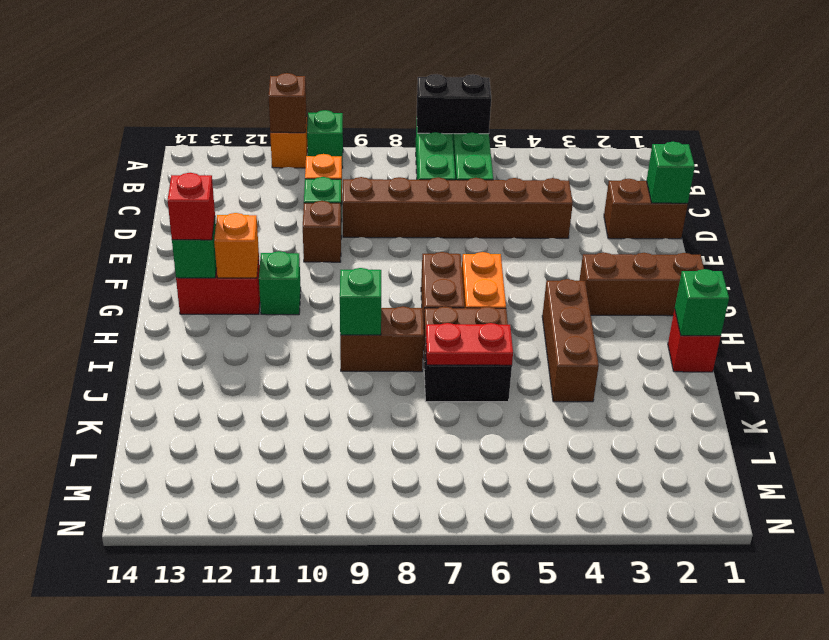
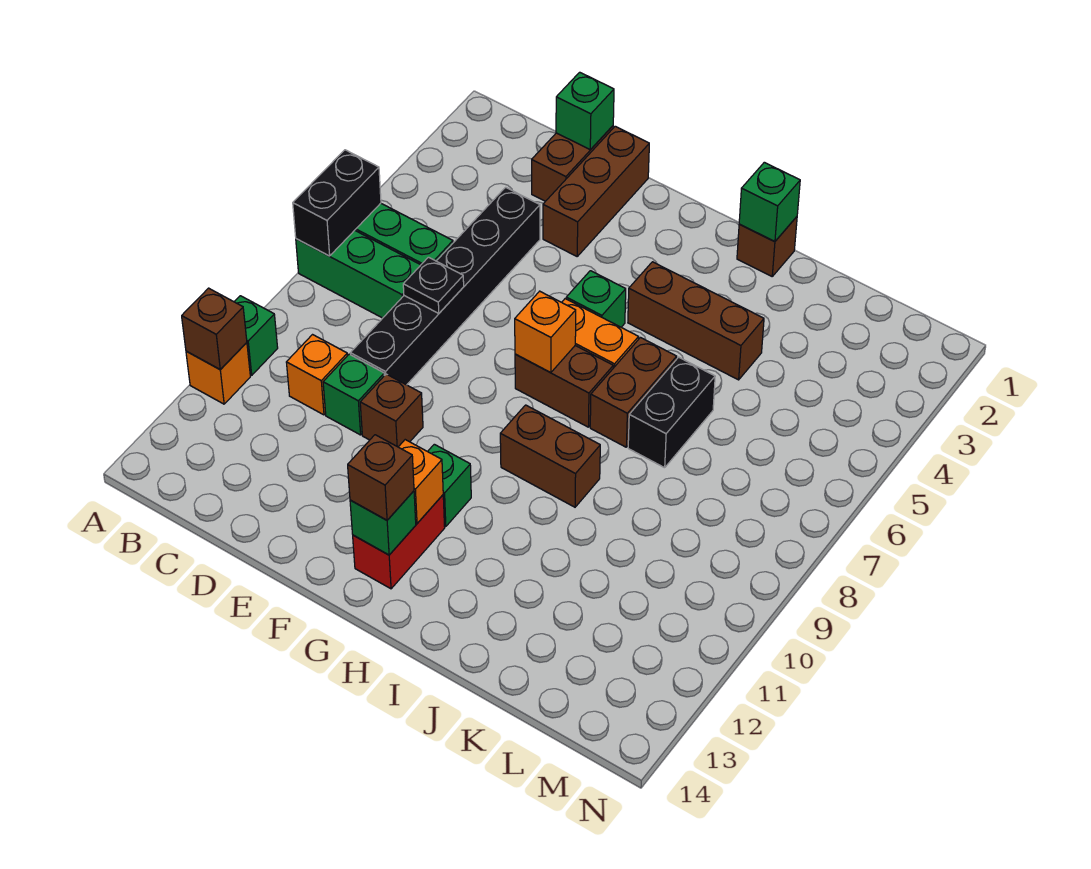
brown brick D4:D9 level 1 -> black brick D4:D9 level 1
none -> black plate D7 level 2
brown brick G1:G3 level 1 -> brown brick E1:E3 level 1
none -> orange brick G7 level 2
red brick G13 level 3 -> brown brick G13 level 3
red brick I1 level 1 -> brown brick I1 level 1
brown brick I8:I9 level 1 -> brown brick H9:I9 level 1
green brick I9 level 2 -> green brick G5 level 1
red plate J6:J7 level 2 -> none

